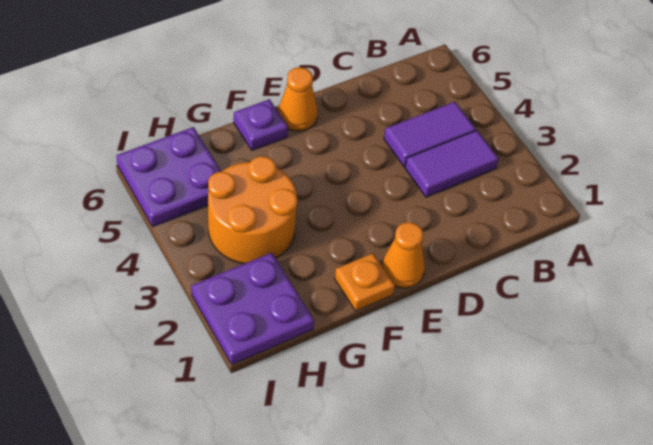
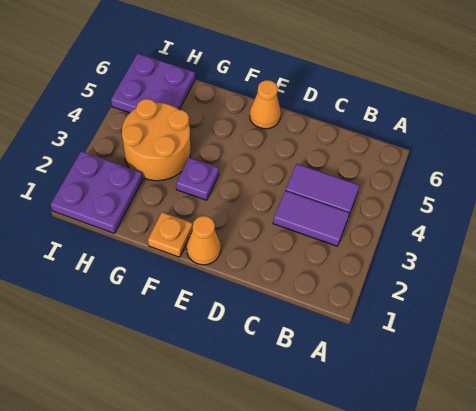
purple plate F6 level 1 -> purple plate F3 level 1

